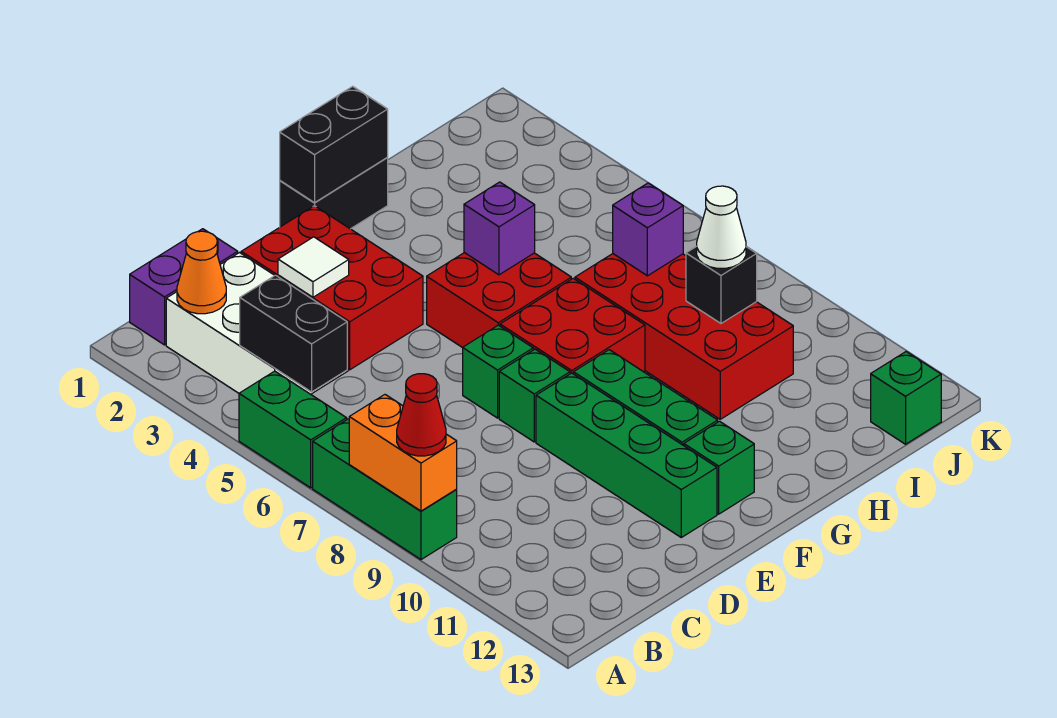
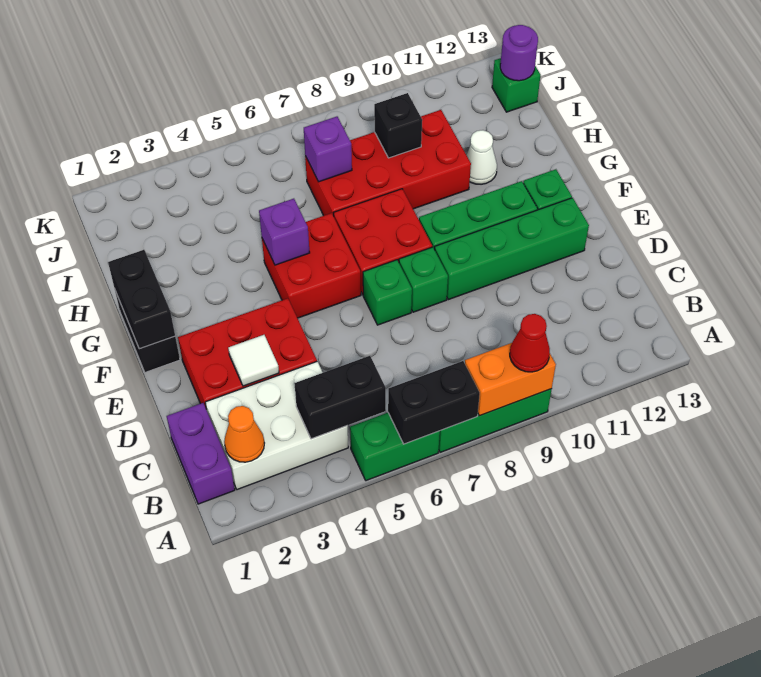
none -> black brick A6:A7 level 2
white cone I9 level 3 -> white cone H11 level 1
none -> purple round brick J13 level 2

